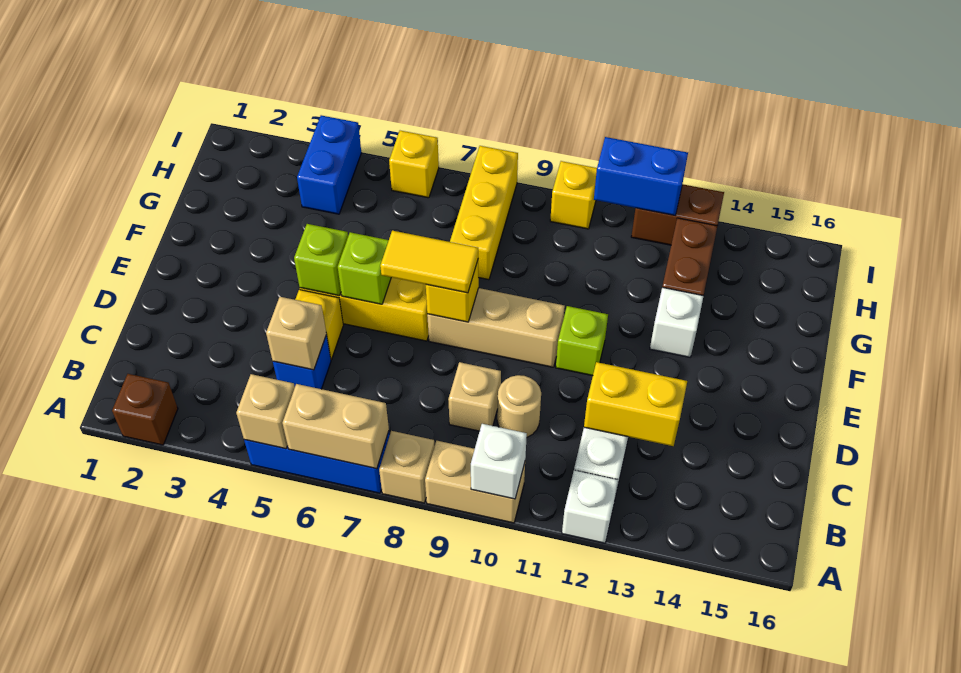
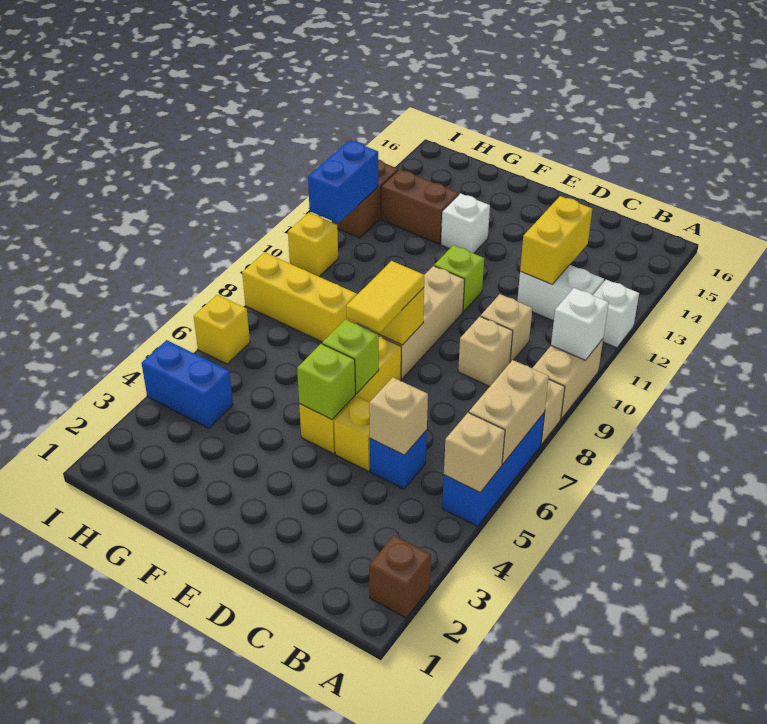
tan round brick C10 level 1 -> tan brick C10 level 1

